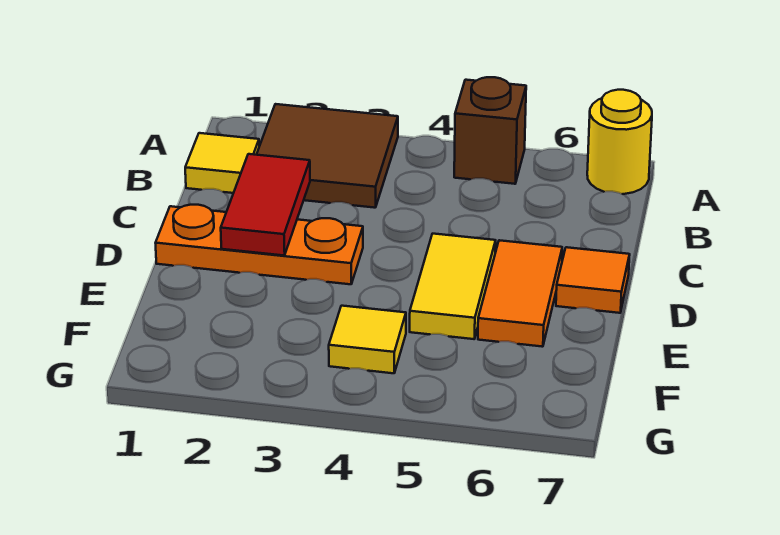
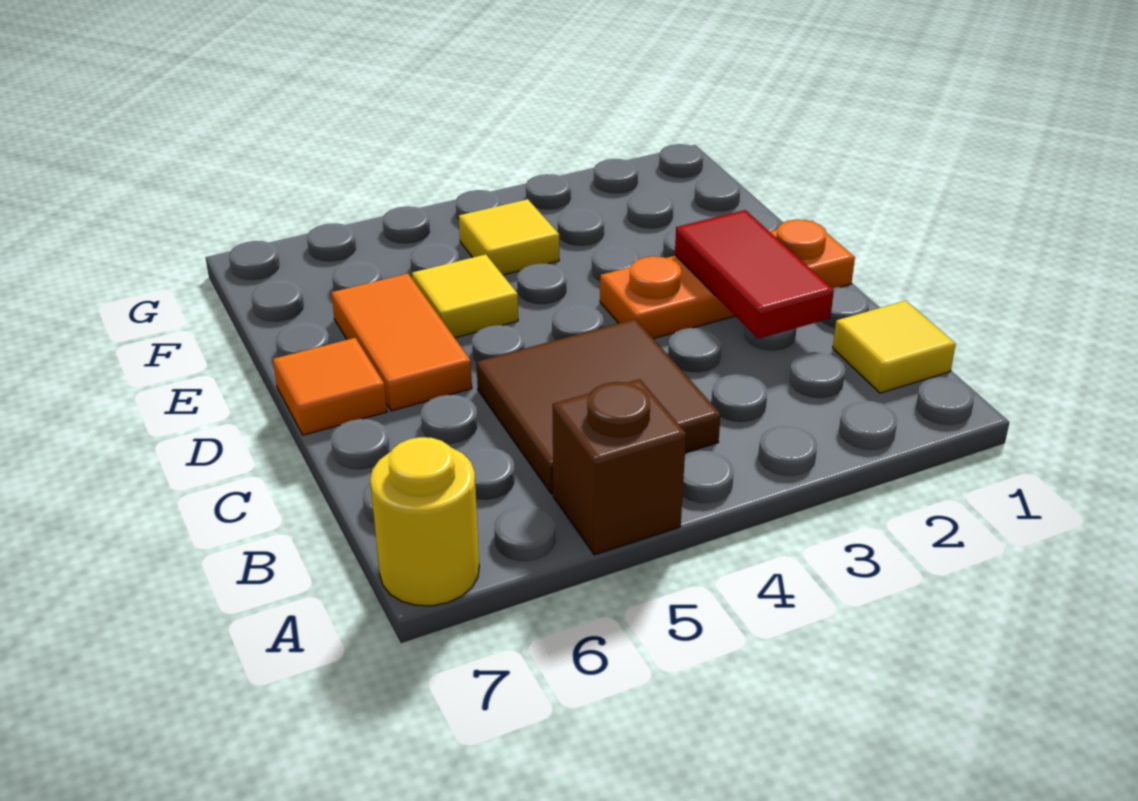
brown tile A2:B3 level 1 -> brown tile B4:C5 level 1
yellow tile D5:E5 level 1 -> yellow tile E5 level 1

